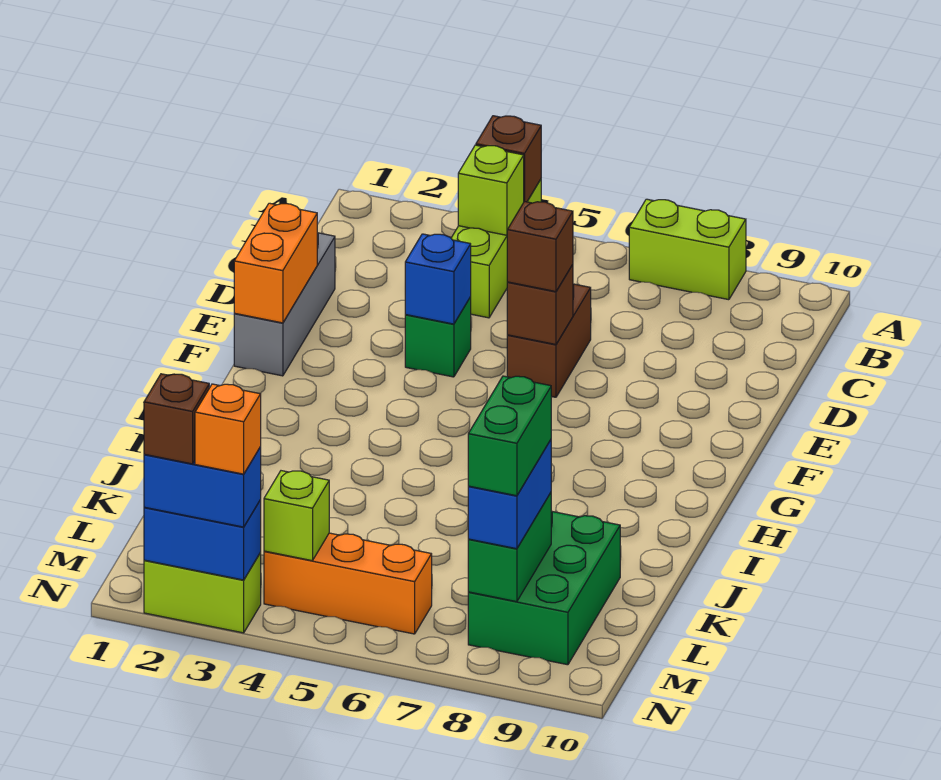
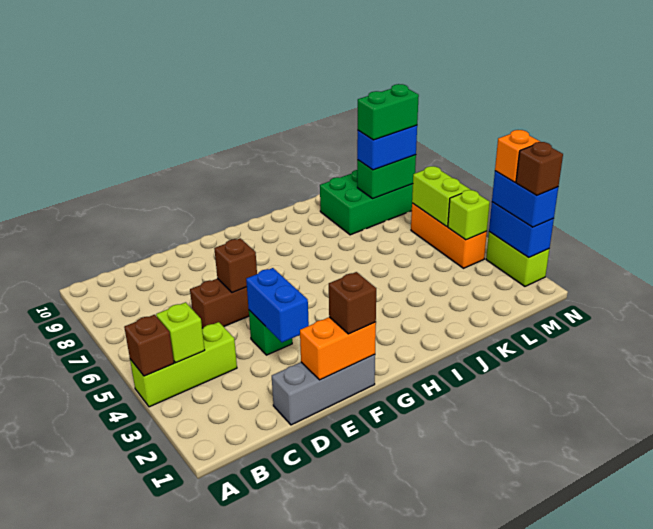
lime brick A7:A8 level 1 -> lime brick M5:M6 level 2
blue brick E4 level 2 -> blue brick E3:E4 level 2
brown brick E6 level 3 -> brown brick F1 level 3

